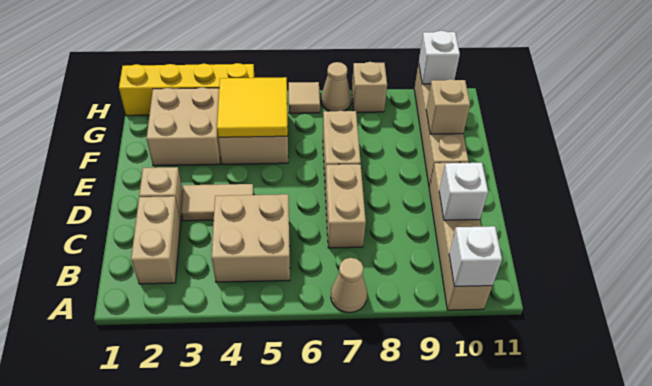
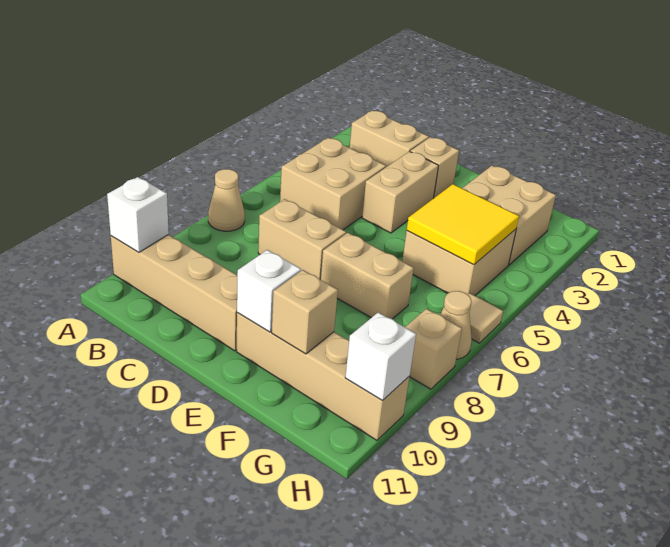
white brick C10 level 2 -> white brick E10 level 2
tan tile D3:D4 level 1 -> tan brick D3:D4 level 1
yellow brick H1:H4 level 1 -> none

